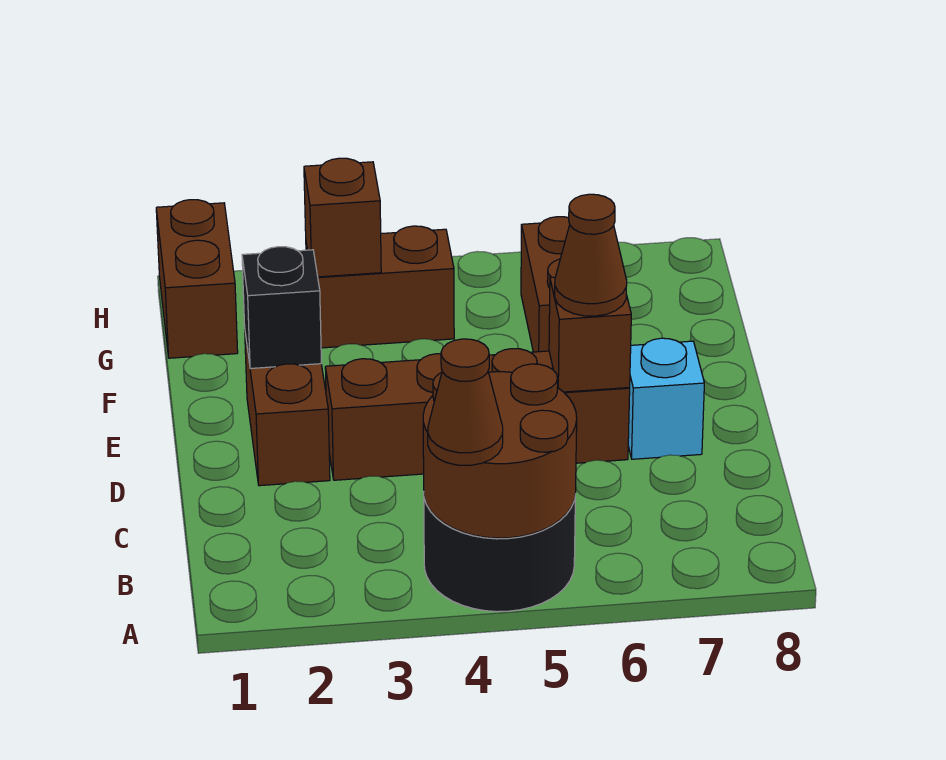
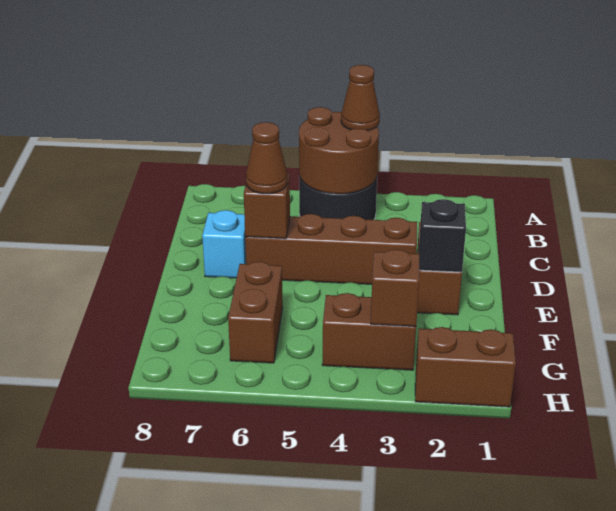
brown brick G1:H1 level 1 -> brown brick H1:H2 level 1

